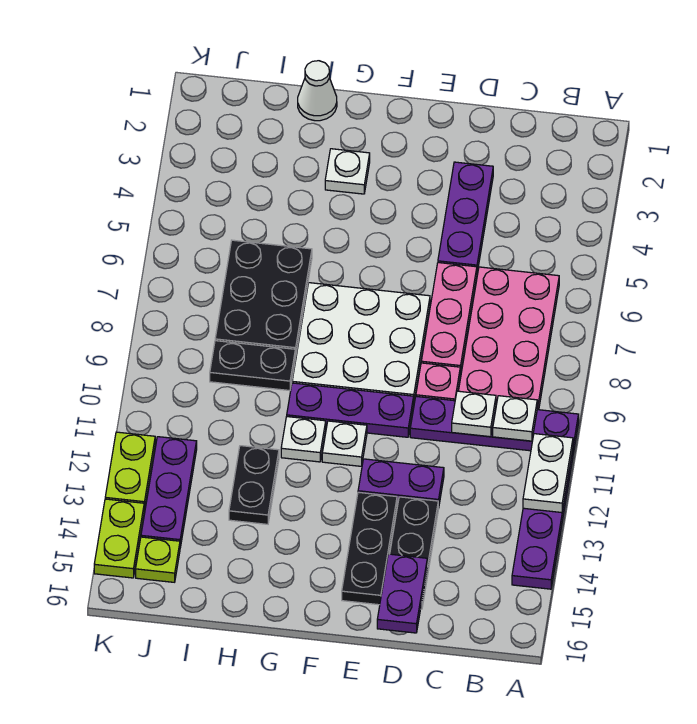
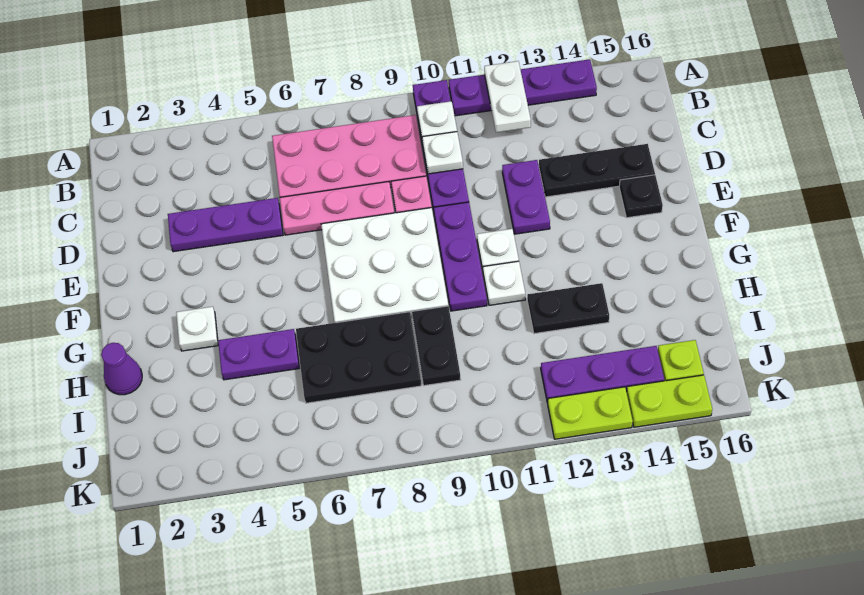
white plate A11:A12 level 2 -> white plate A12:B12 level 2
purple plate D15:D16 level 2 -> purple plate H4:H5 level 1
black plate E13:E15 level 1 -> black plate E15 level 1
white cone H1 level 1 -> purple cone H1 level 1

